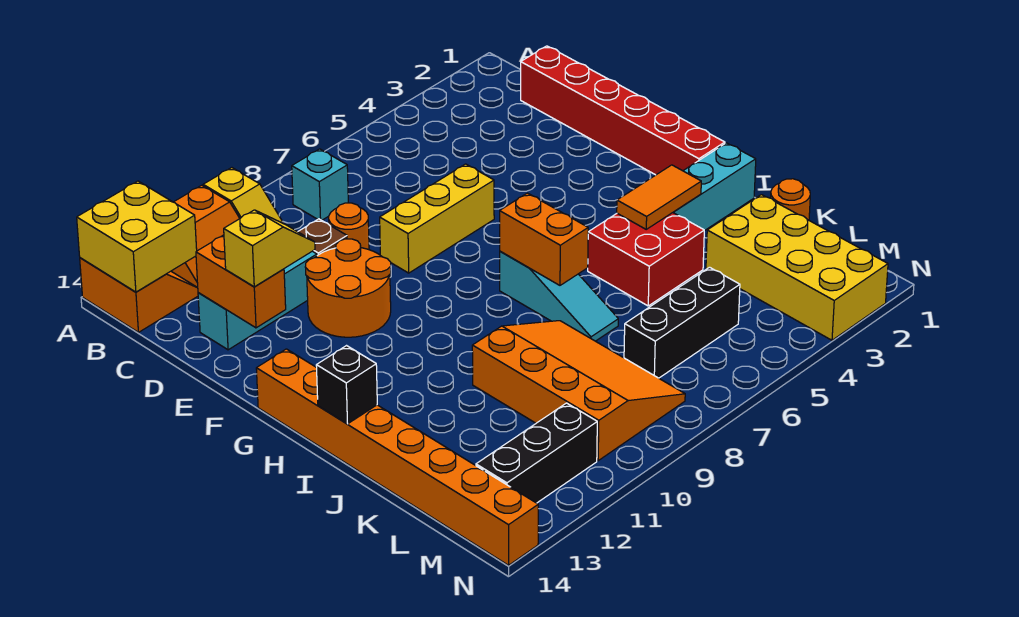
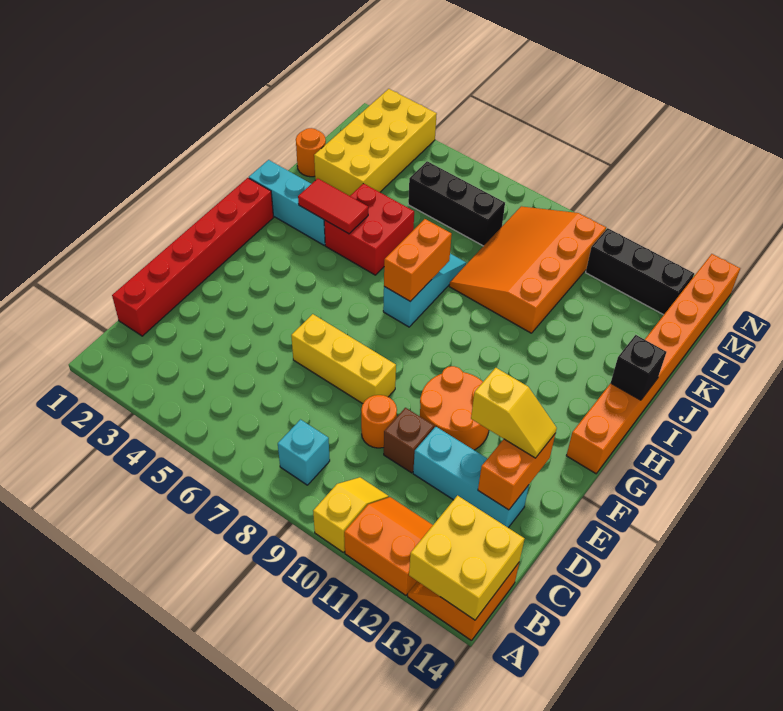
yellow slope E12:E13 level 3 top 13 -> yellow slope E12:E13 level 3 top 12
orange tile I3:I4 level 2 -> red tile I3:I4 level 2

